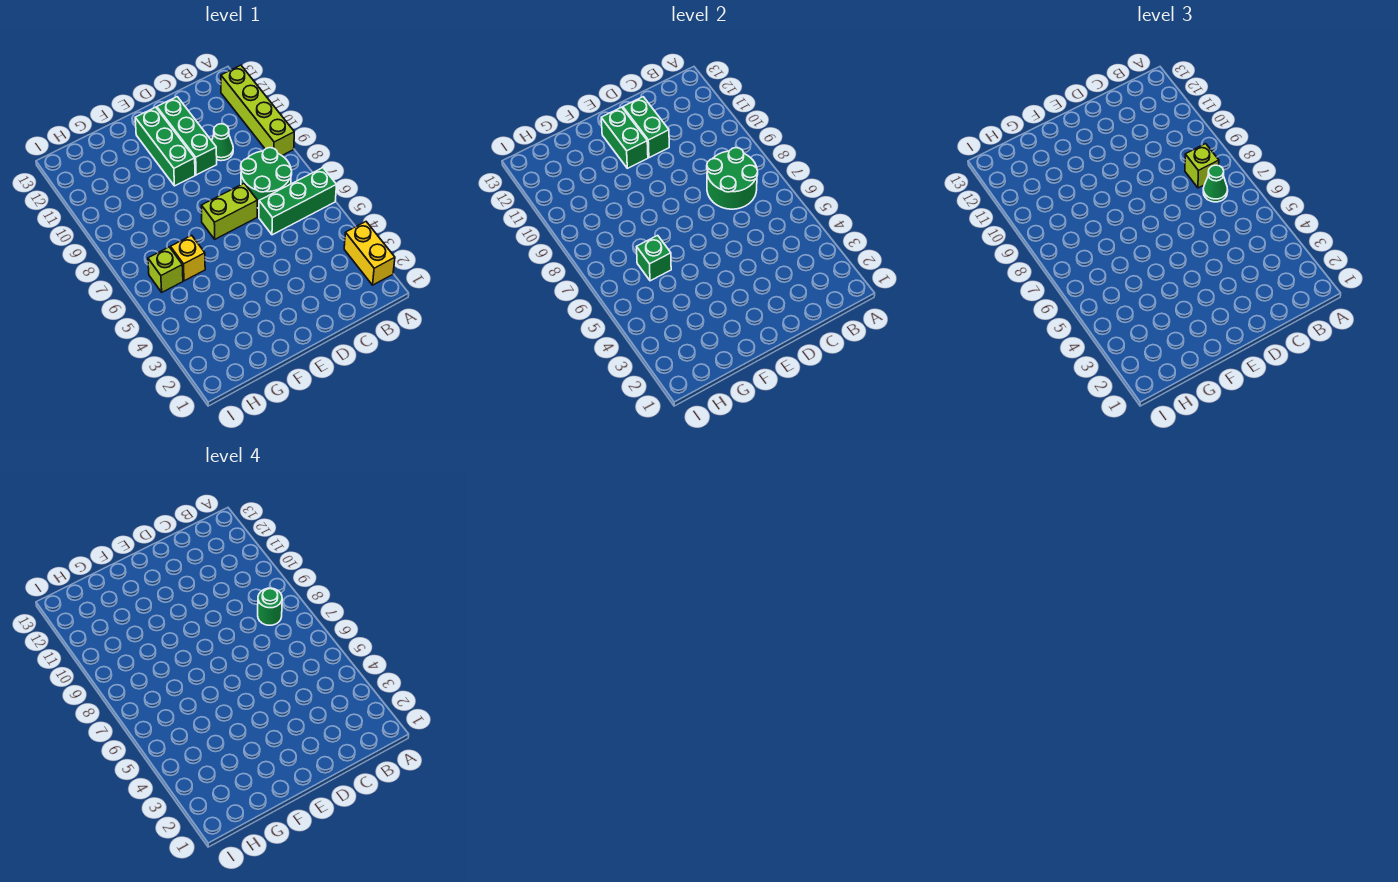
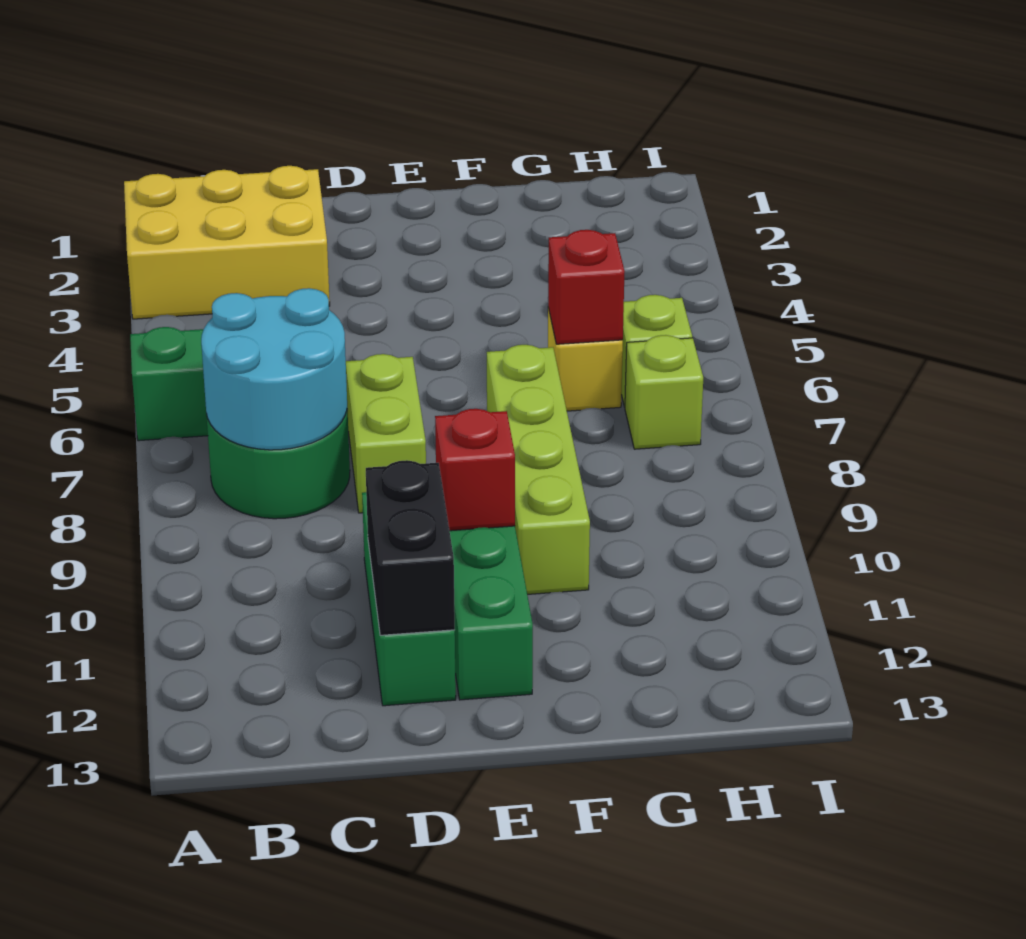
yellow brick A2:A3 level 1 -> yellow brick A2:C3 level 1
lime brick A9:A12 level 1 -> lime brick F7:F10 level 1
green round brick B7:C8 level 2 -> cyan round brick B7:C8 level 2
green cone B7 level 3 -> none
lime brick B8 level 3 -> lime brick H7 level 1
green round brick B8 level 4 -> none
green cone C10 level 1 -> none
lime brick D7:E7 level 1 -> lime brick D7:D8 level 1
green brick D11:D12 level 2 -> black brick D11:D12 level 2
none -> red brick E10 level 2
green brick E11:E12 level 2 -> none
green brick G6 level 2 -> red brick G6 level 2

